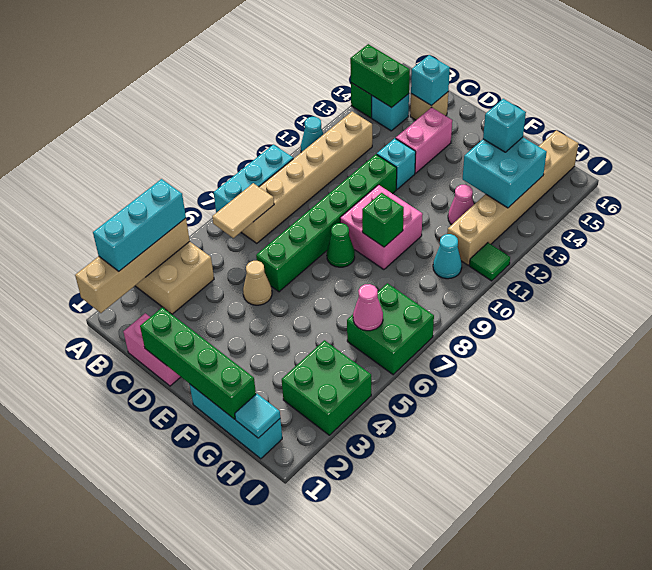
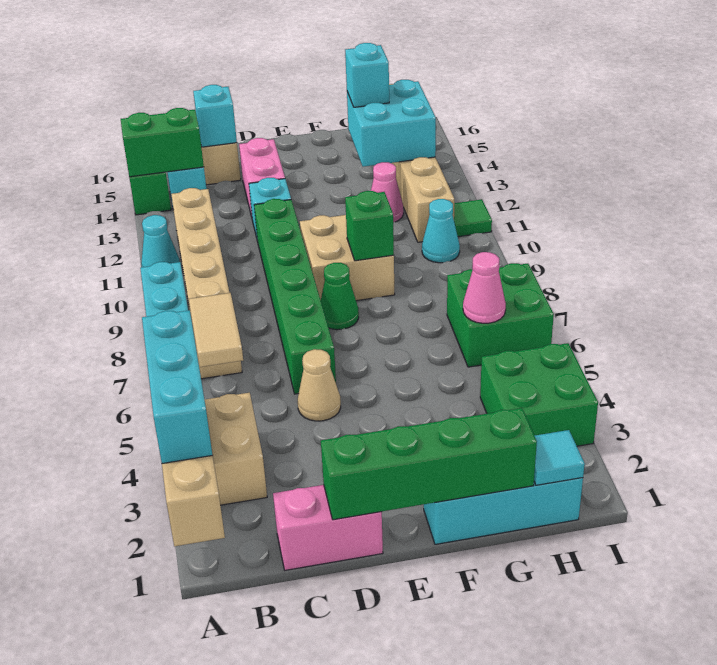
pink brick E9:F10 level 1 -> tan brick E9:F10 level 1

